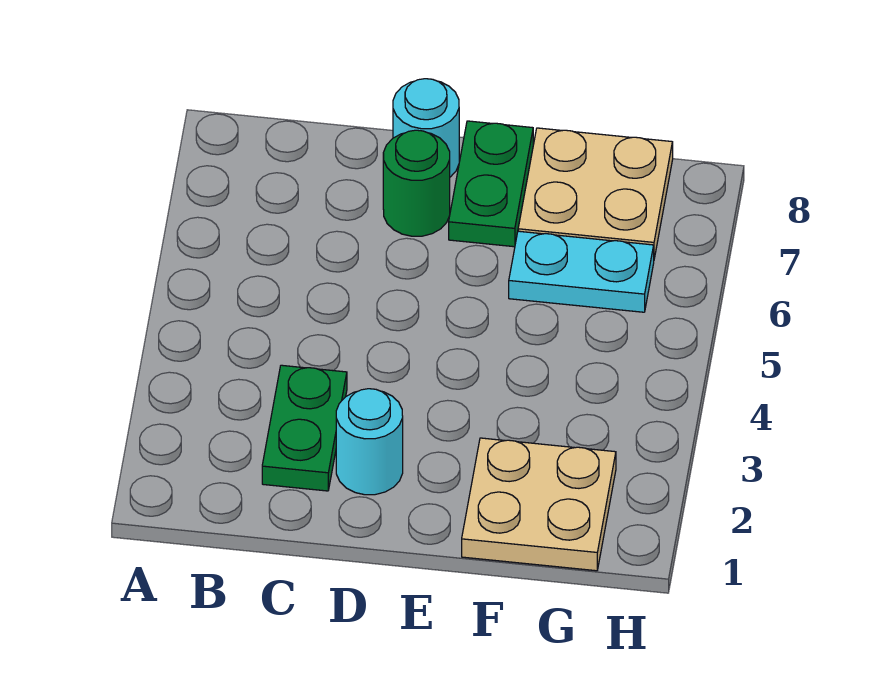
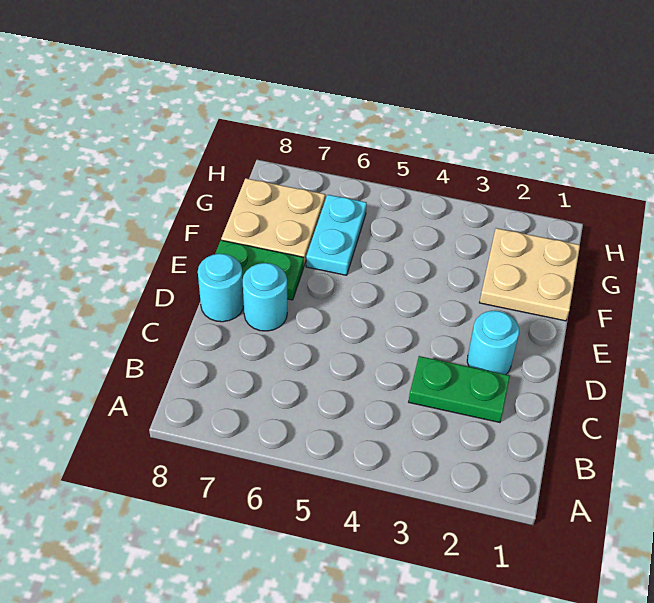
green round brick D7 level 1 -> cyan round brick D7 level 1

